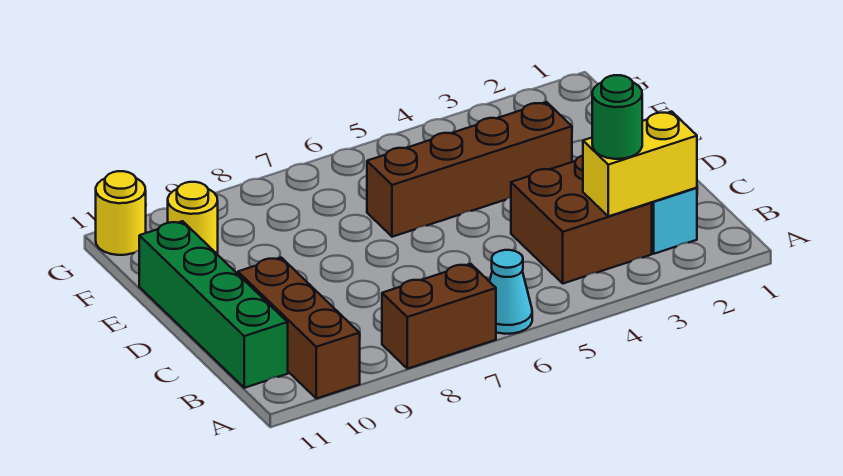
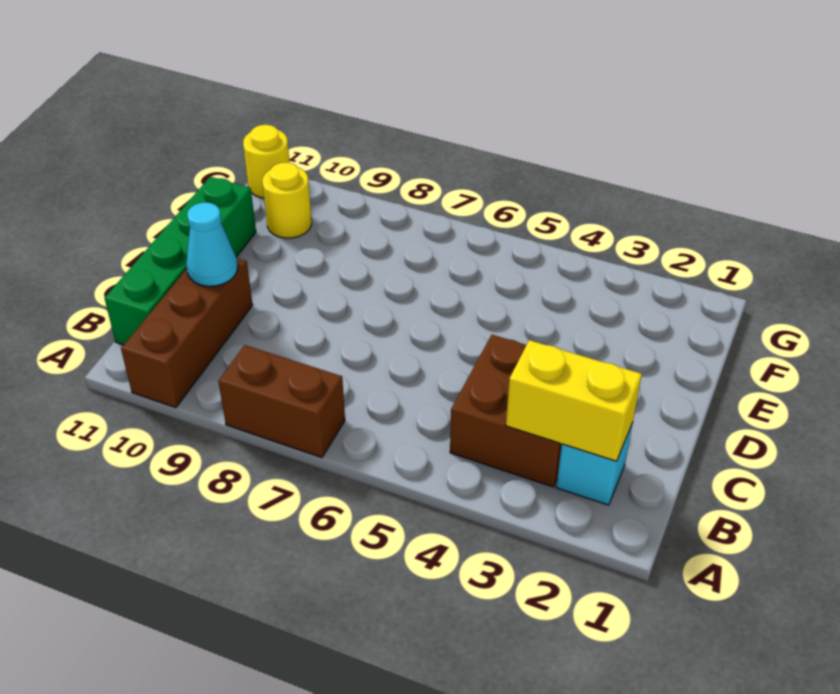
cyan cone A6 level 1 -> cyan cone C10 level 2
green round brick B3 level 3 -> none
brown brick E3:E6 level 1 -> none

